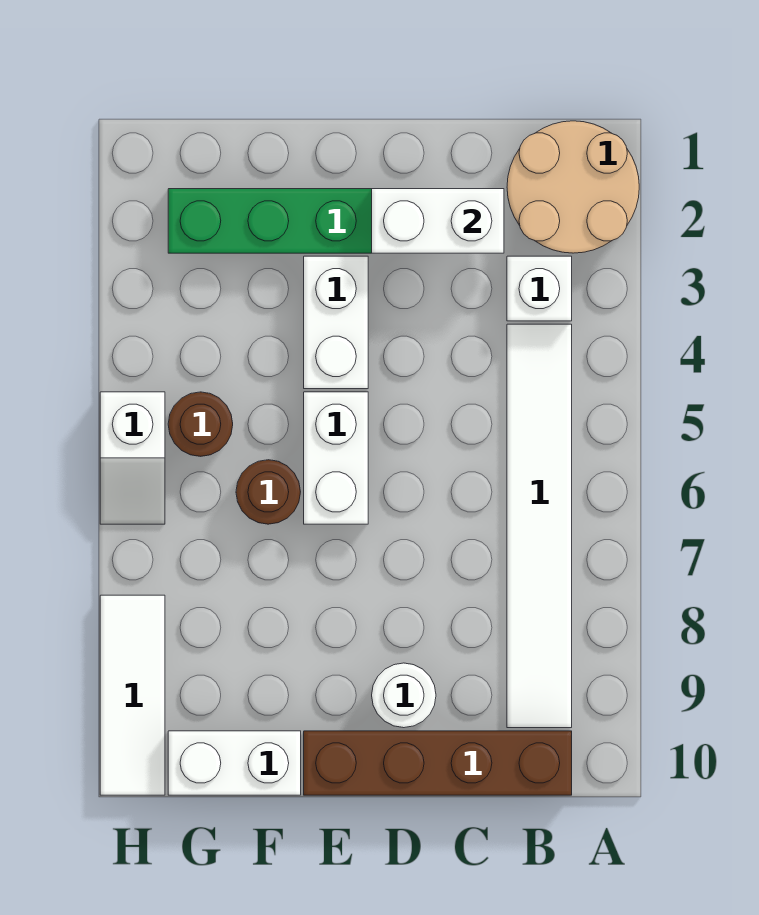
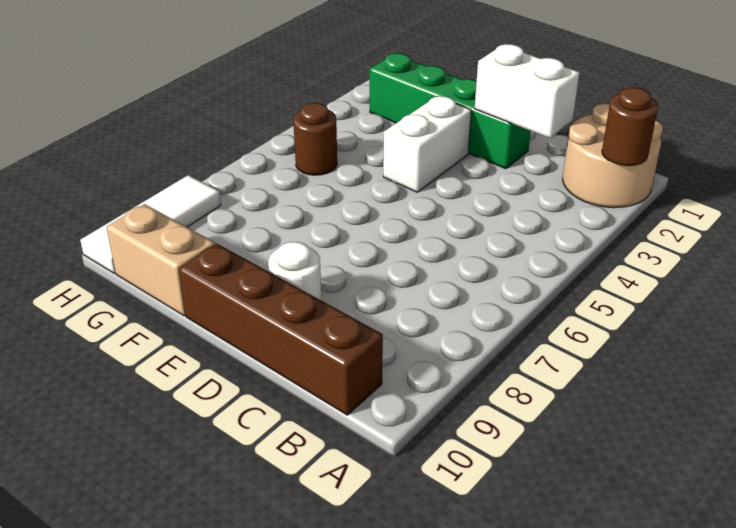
white brick B3 level 1 -> none
white tile B4:B9 level 1 -> none
white brick E5:E6 level 1 -> none
brown round brick F6 level 1 -> brown round brick A2 level 2
white brick F10:G10 level 1 -> tan brick F10:G10 level 1
white slope H5:H6 level 1 top 5 -> none

